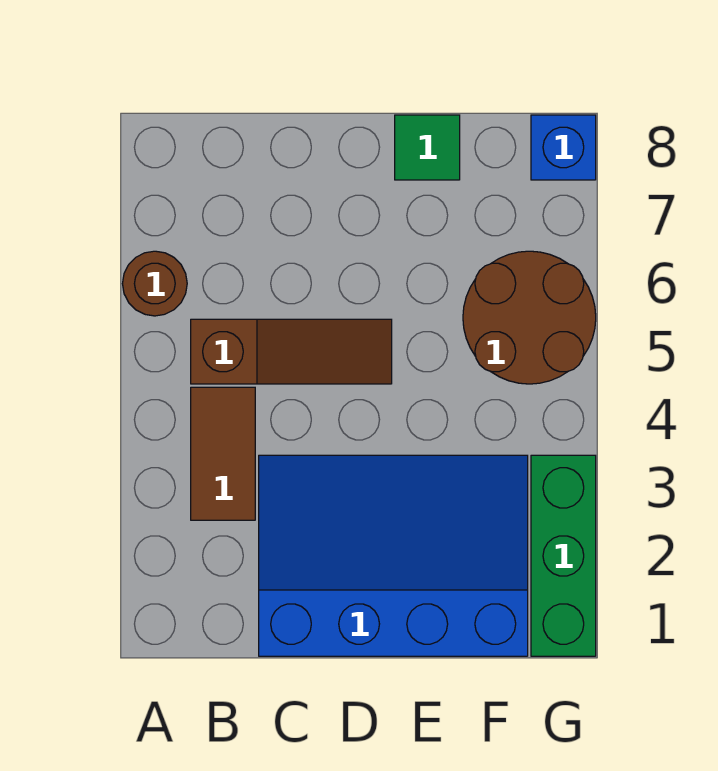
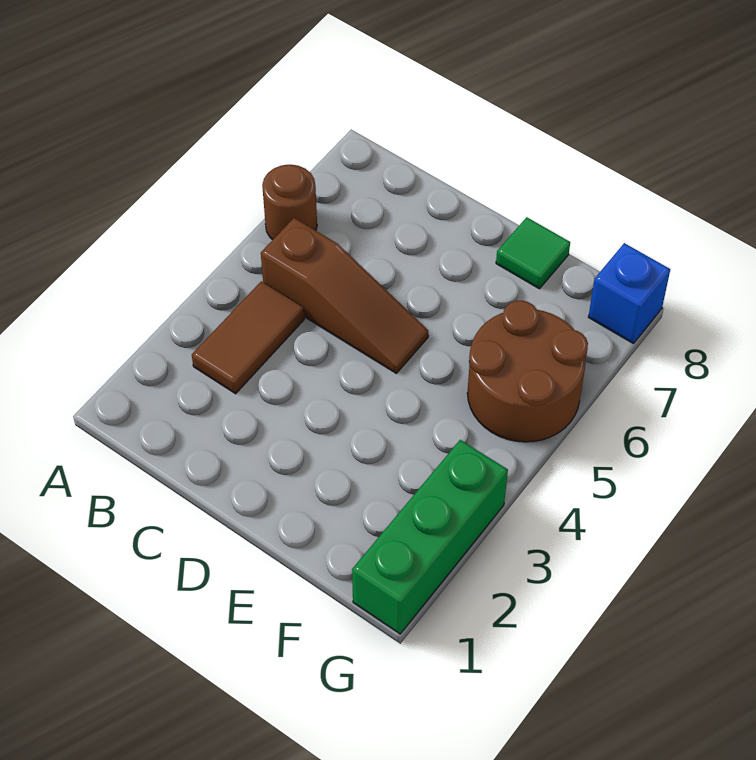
blue slope C1:F3 level 1 top 1 -> none

